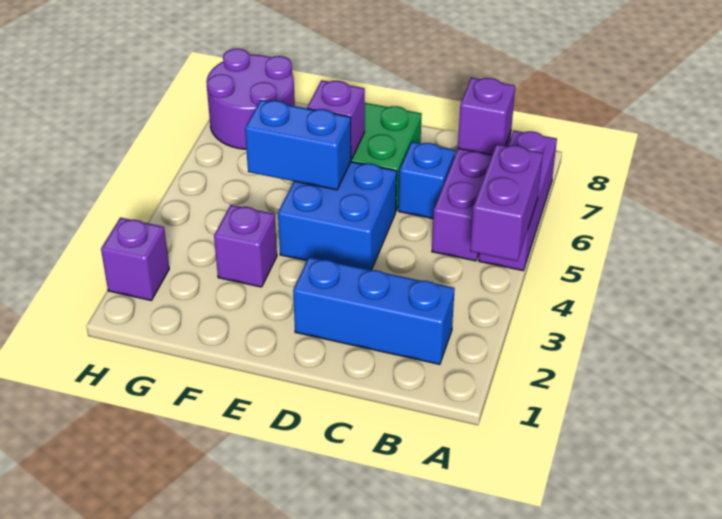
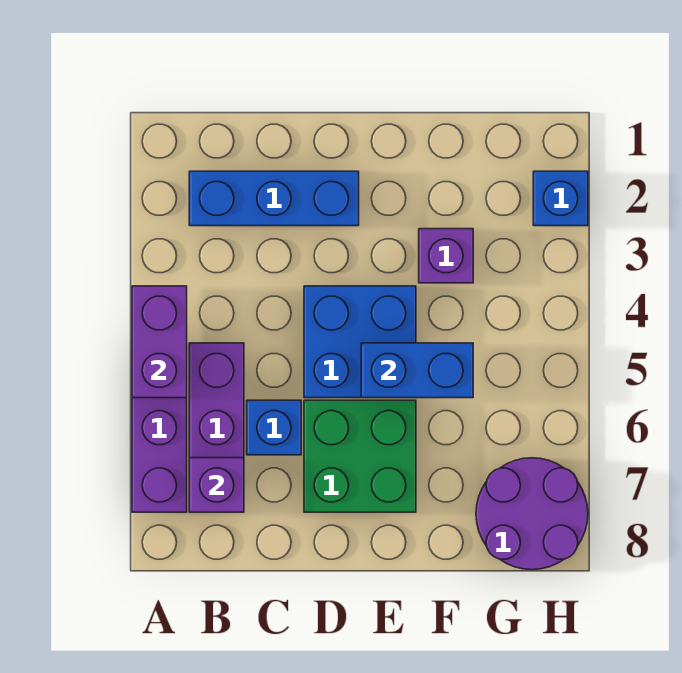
purple brick E6 level 2 -> none
purple brick H2 level 1 -> blue brick H2 level 1

